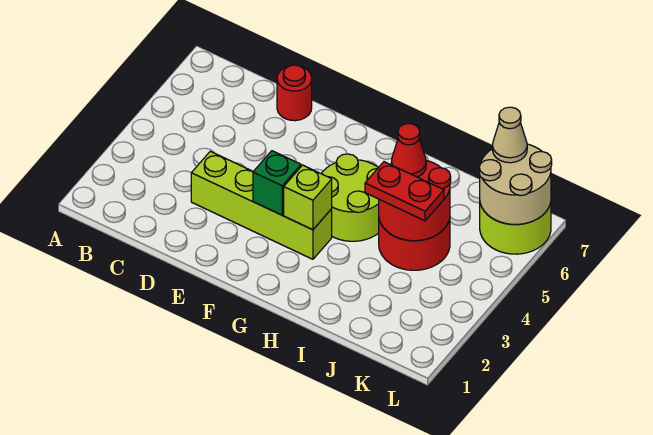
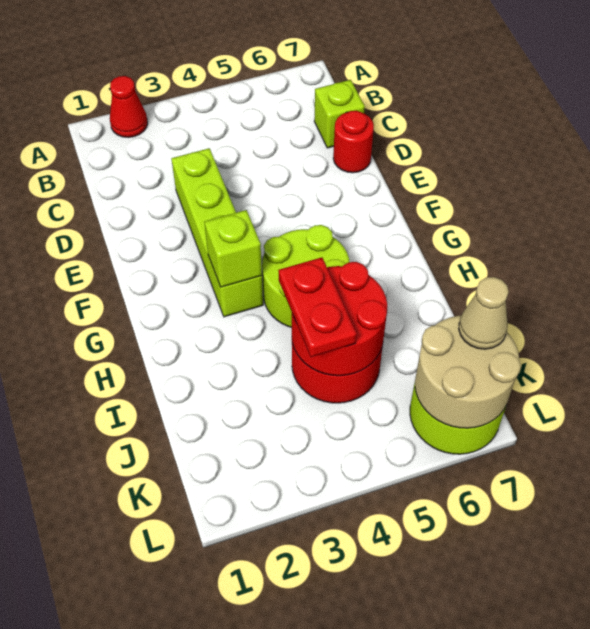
none -> lime brick C7 level 1
green brick F3 level 2 -> none
red cone I5 level 3 -> red cone A2 level 1

